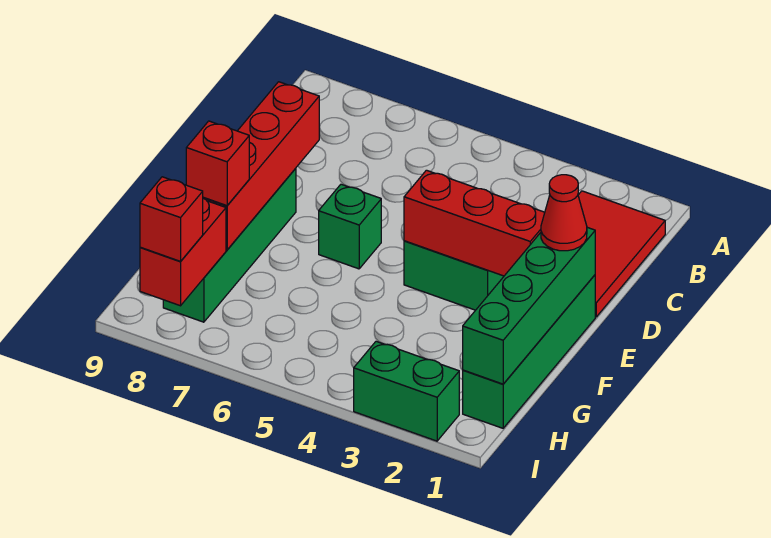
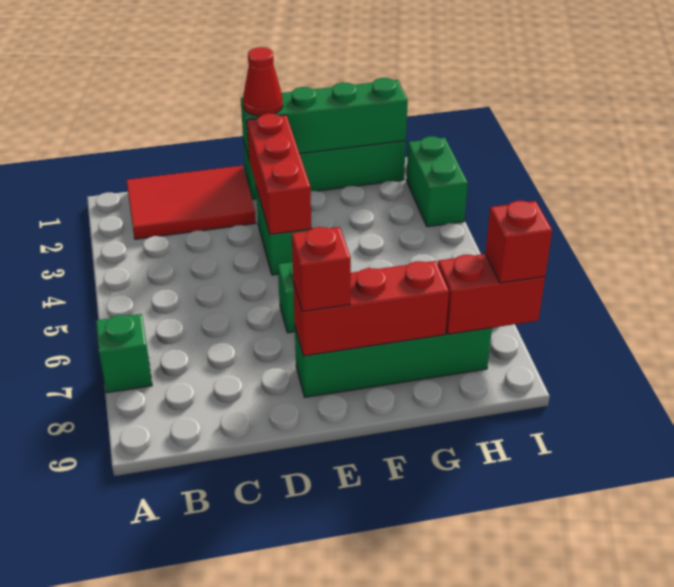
none -> green brick A7 level 1
red brick D8:G8 level 2 -> red brick E8:G8 level 2
red brick G8 level 3 -> red brick E8 level 3

